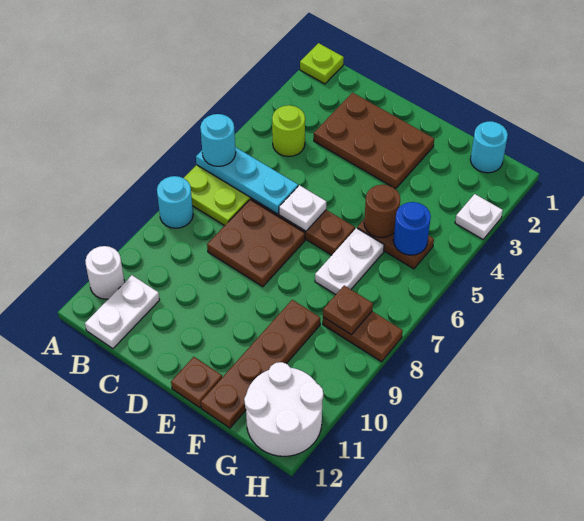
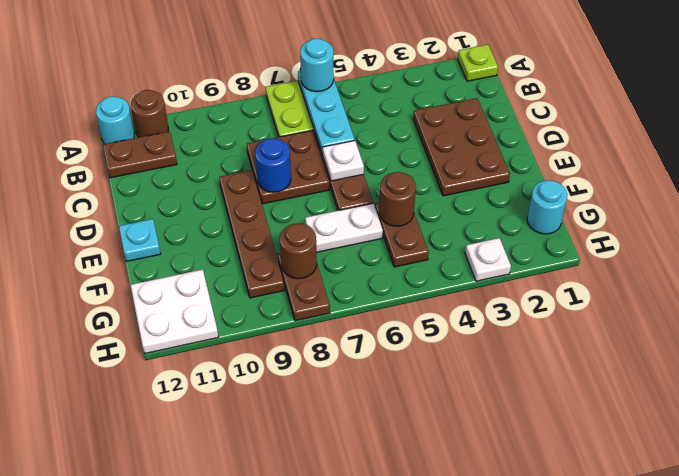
cyan round brick A8 level 1 -> cyan round brick A12 level 1
white round brick A11 level 1 -> brown round brick A11 level 1
lime round brick B4 level 1 -> none
white plate B11:B12 level 1 -> brown plate B11:B12 level 1
brown plate E12 level 1 -> cyan plate E12 level 1
brown plate F9:F12 level 1 -> brown plate D9:G9 level 1
blue round brick G5 level 2 -> blue round brick D8 level 2
brown plate G8 level 2 -> brown round brick G8 level 2
white round brick G11:H12 level 1 -> white plate G11:H12 level 1

